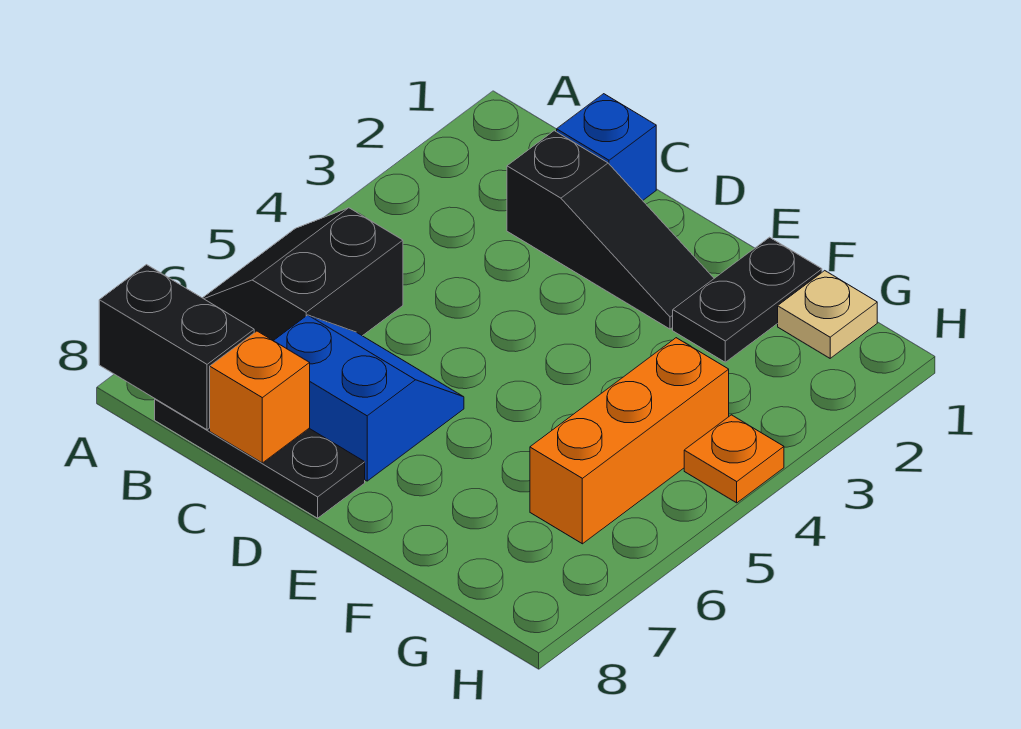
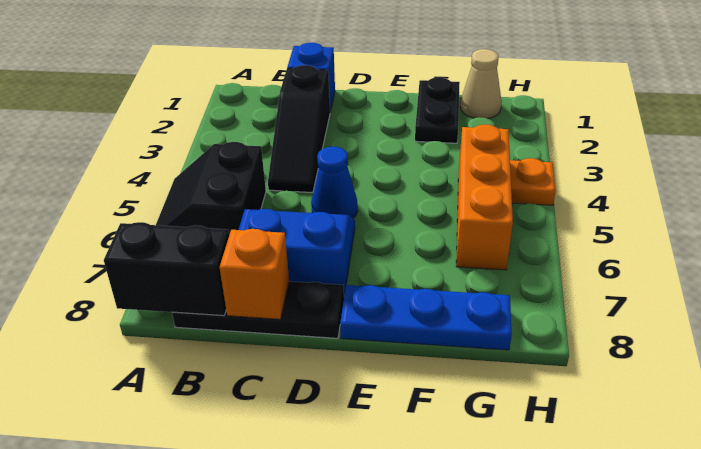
black slope C2:E2 level 1 top C -> black slope C2:C4 level 1 top 2
none -> blue cone D5 level 1
none -> blue plate E8:G8 level 1
tan plate G1 level 1 -> tan cone G1 level 1

